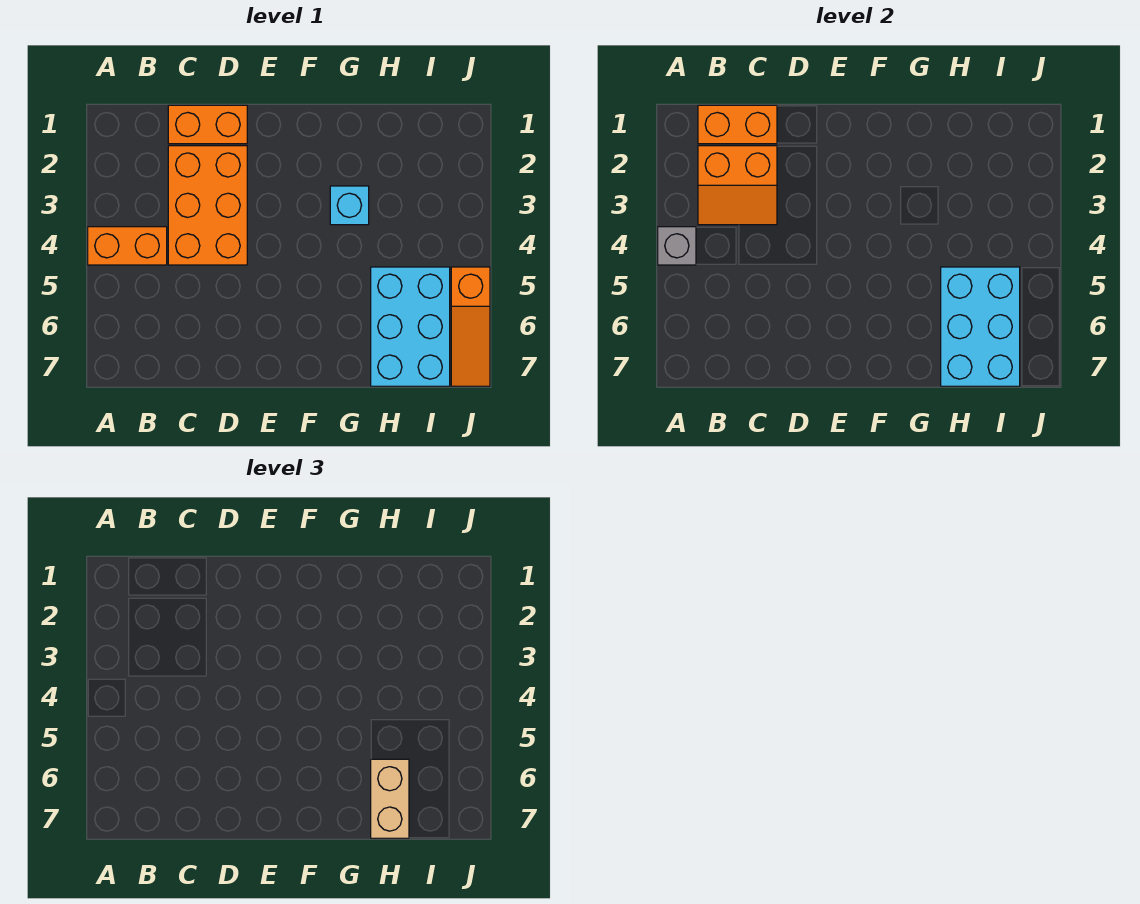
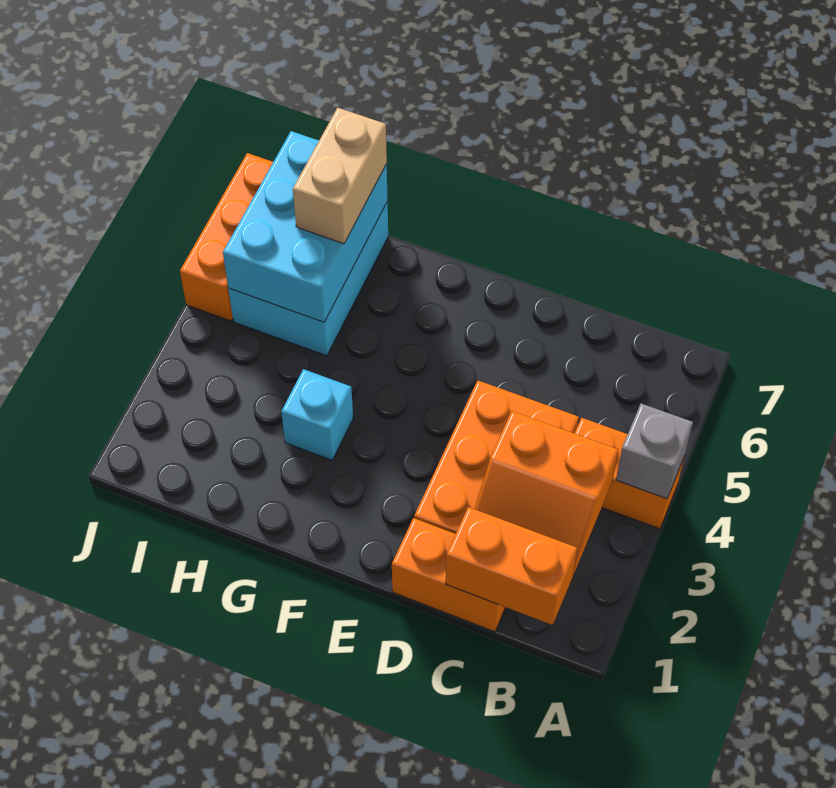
orange slope B2:C3 level 2 top 2 -> orange slope B2:C3 level 2 top 3
orange slope J5:J7 level 1 top 5 -> orange brick J5:J7 level 1

